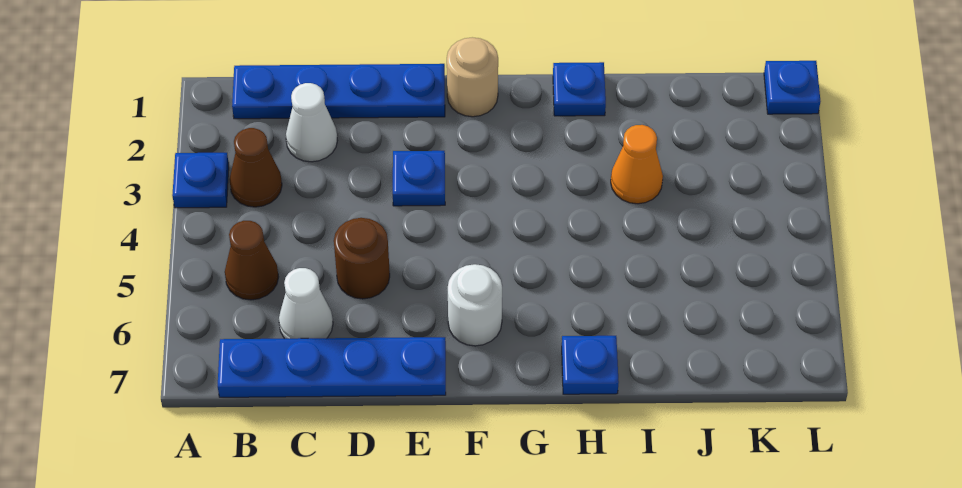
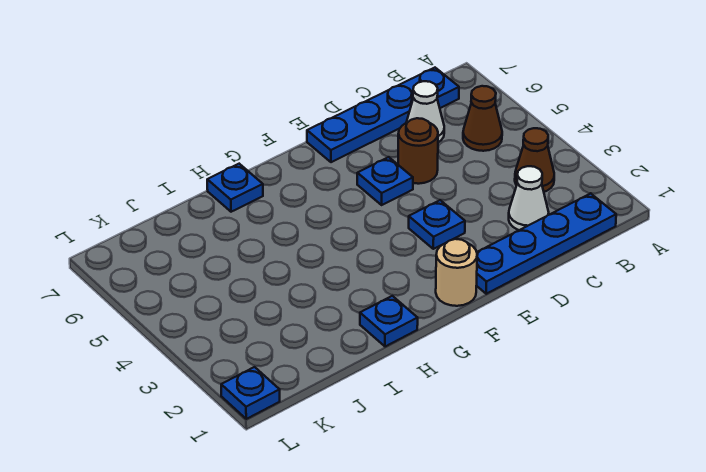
blue plate A3 level 1 -> blue plate E5 level 1
white round brick F6 level 1 -> none
orange cone I3 level 1 -> none

